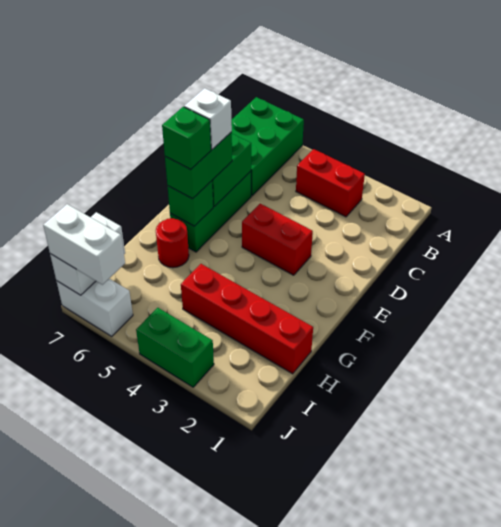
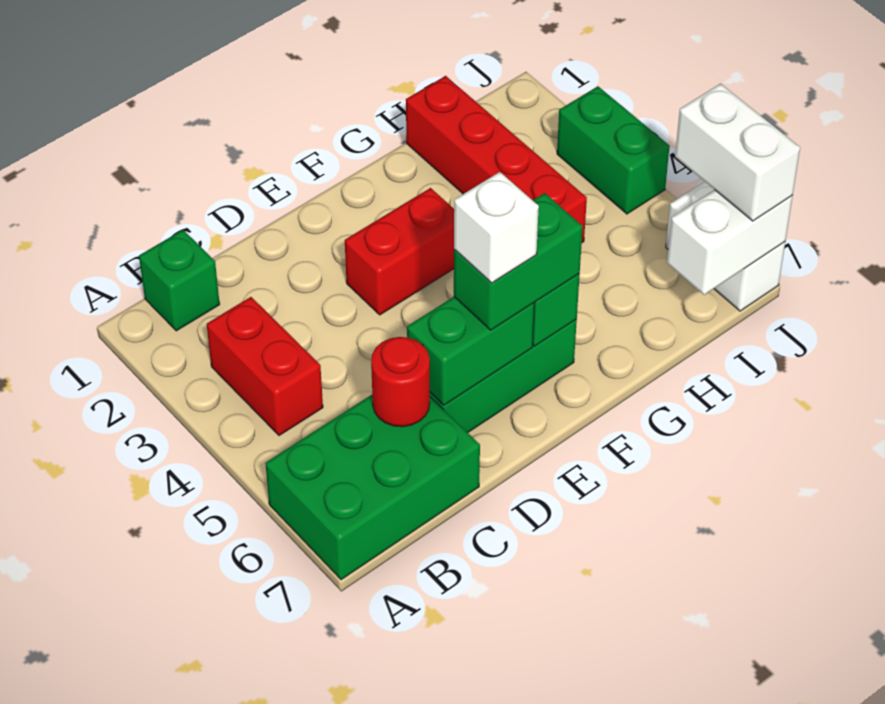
red brick E3:E4 level 1 -> red brick E3:F3 level 1
green brick F6 level 4 -> green brick B1 level 1
red round brick G6 level 1 -> red round brick C6 level 2

